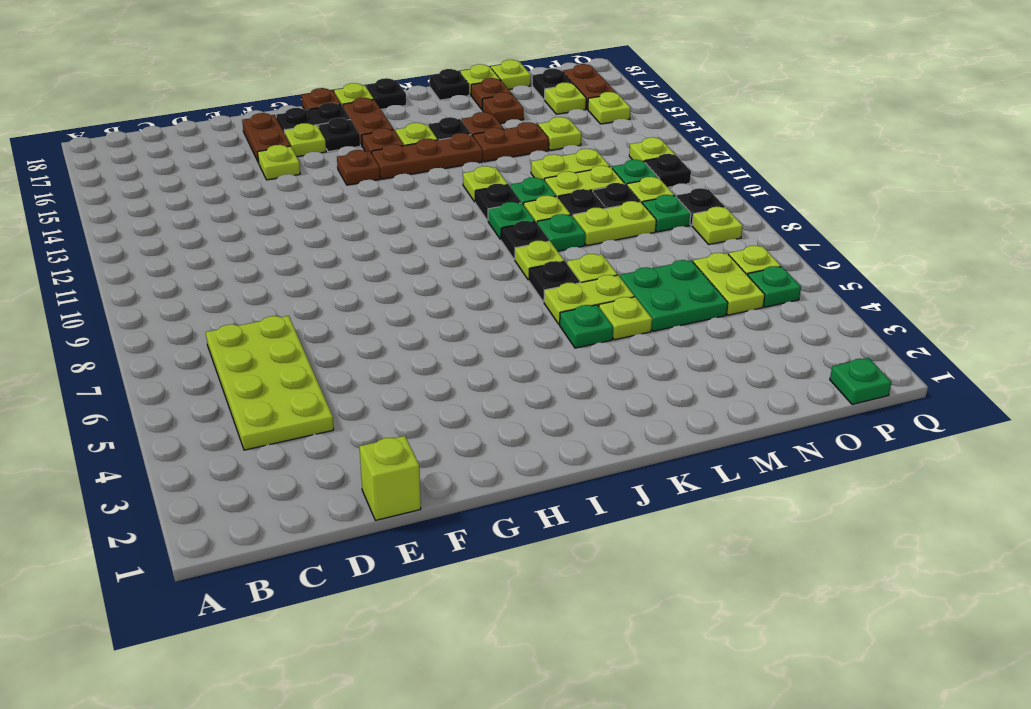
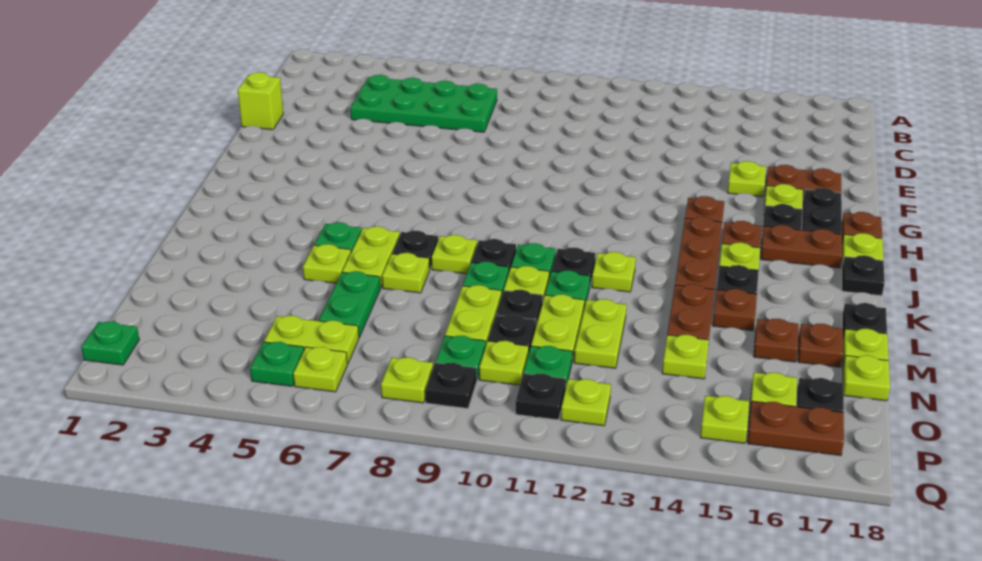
lime plate C4:D7 level 1 -> green plate C4:D7 level 1
green plate M5:N6 level 1 -> green plate M6:N6 level 1

